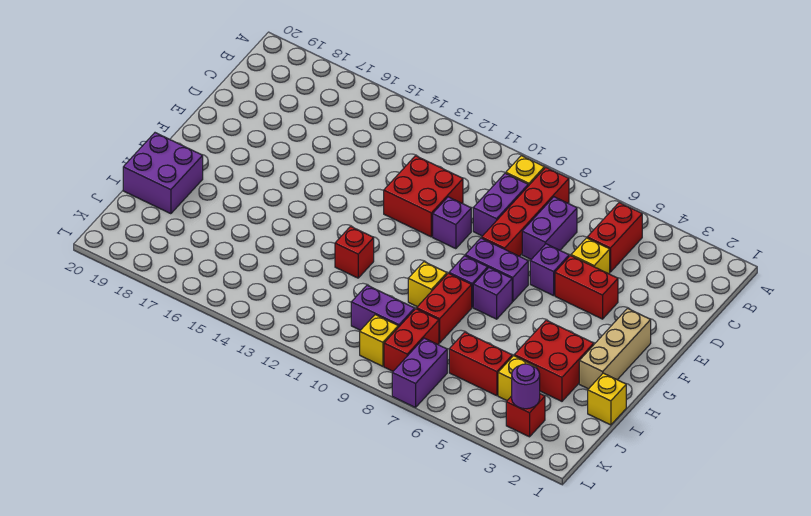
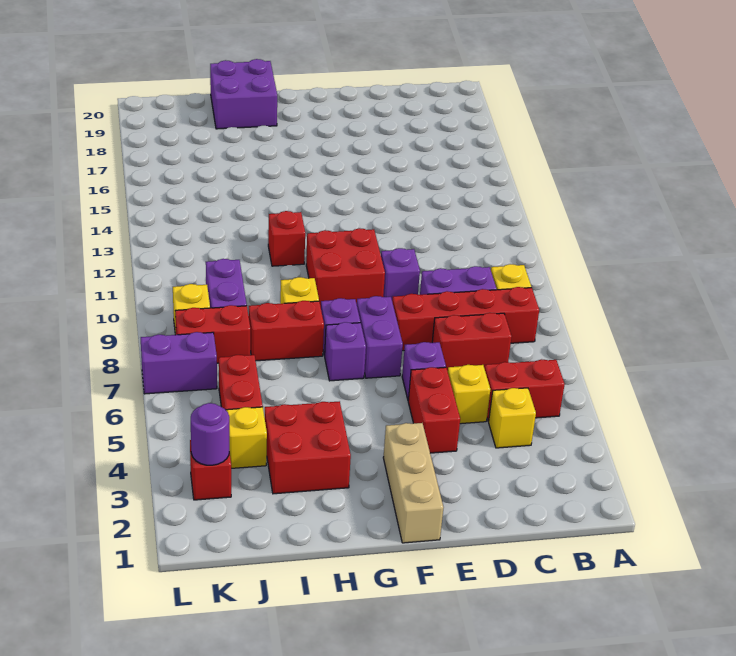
purple brick C7:D7 level 1 -> red brick C7:D7 level 1
red brick D11:E12 level 1 -> red brick F10:G11 level 1
tan brick F2:H2 level 1 -> tan brick F1:F3 level 1
yellow brick I1 level 1 -> yellow brick C4 level 1

